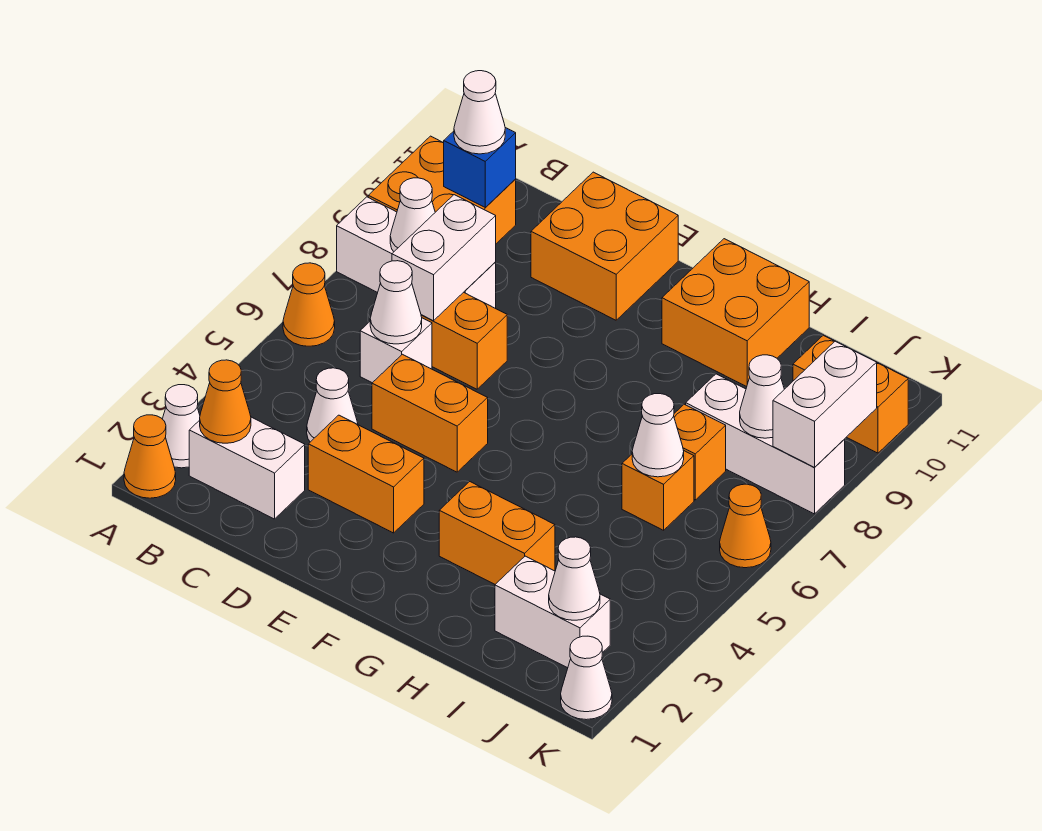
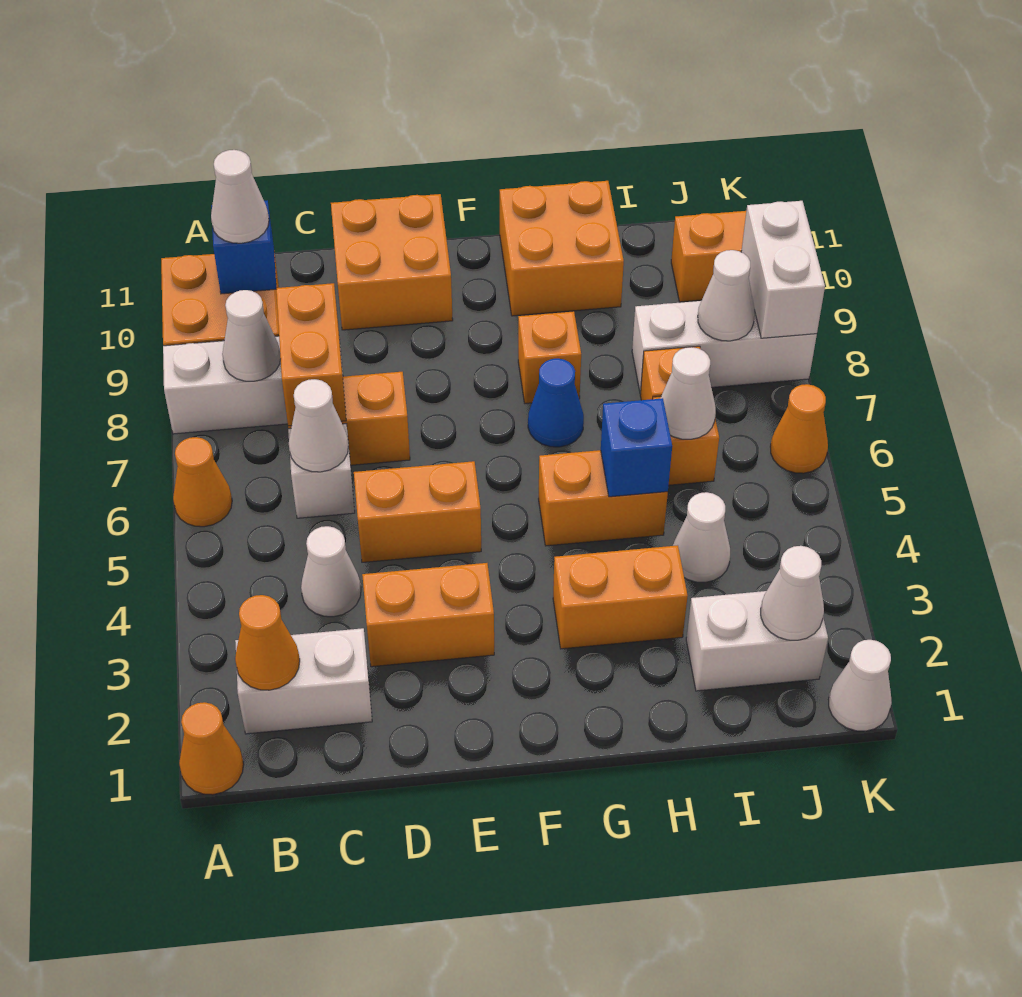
white cone A2 level 1 -> white cone I4 level 1
white brick C7:C8 level 2 -> orange brick C7:C8 level 2
none -> orange brick G5:H5 level 1
none -> blue cone G7 level 1
none -> orange brick G8 level 1
none -> blue brick H5 level 2

